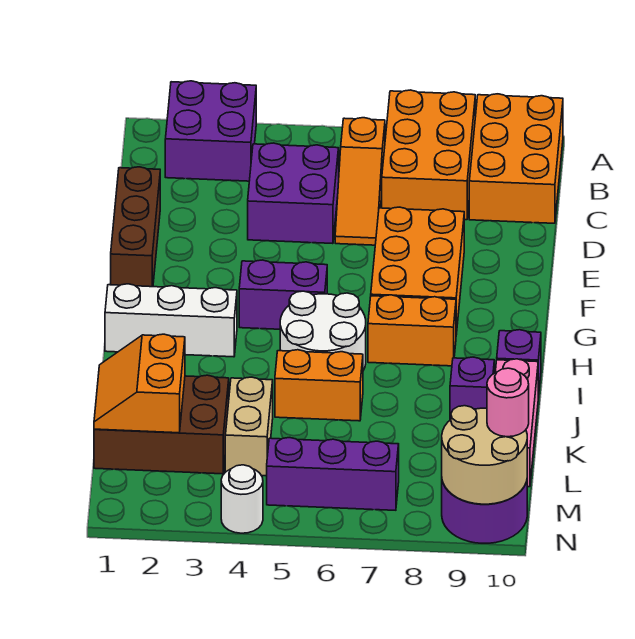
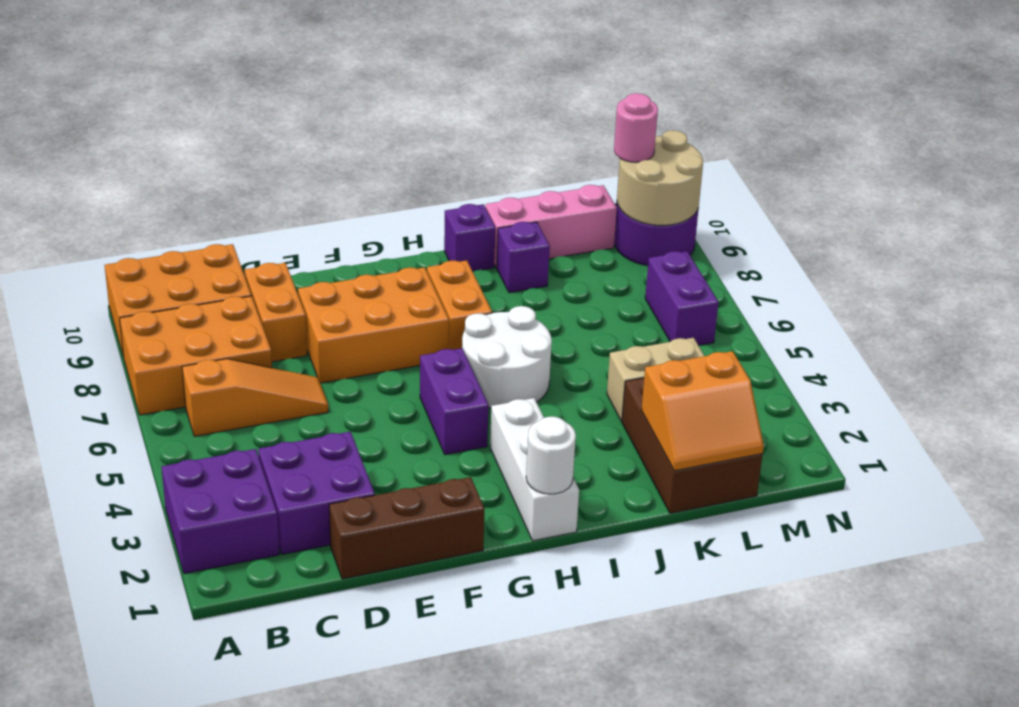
purple brick C4:D5 level 1 -> purple brick C2:D3 level 1
orange brick J5:J6 level 1 -> orange brick D8:D9 level 1
purple brick M5:M7 level 1 -> purple brick M6:M7 level 1
white round brick N4 level 1 -> white round brick H1 level 2

